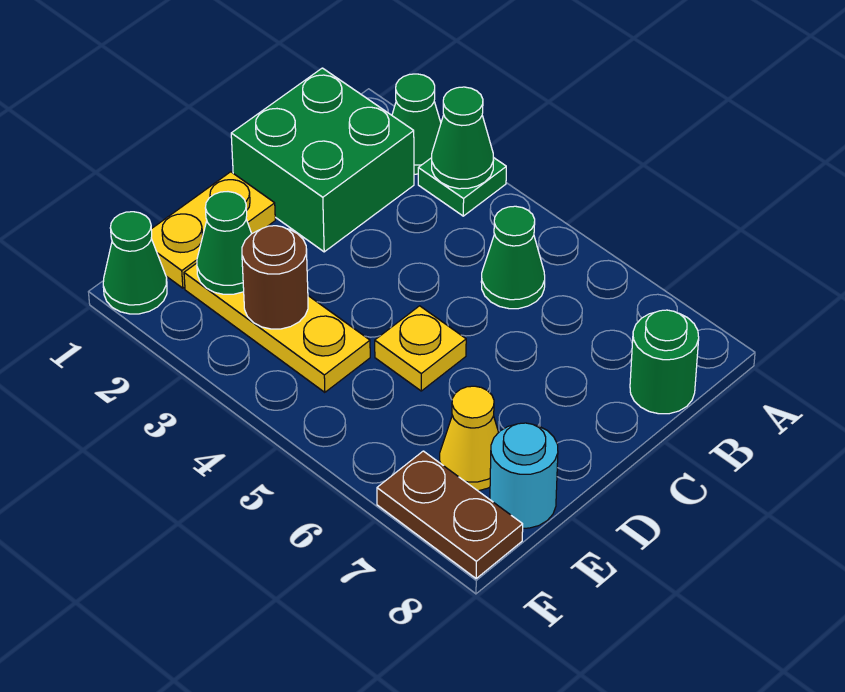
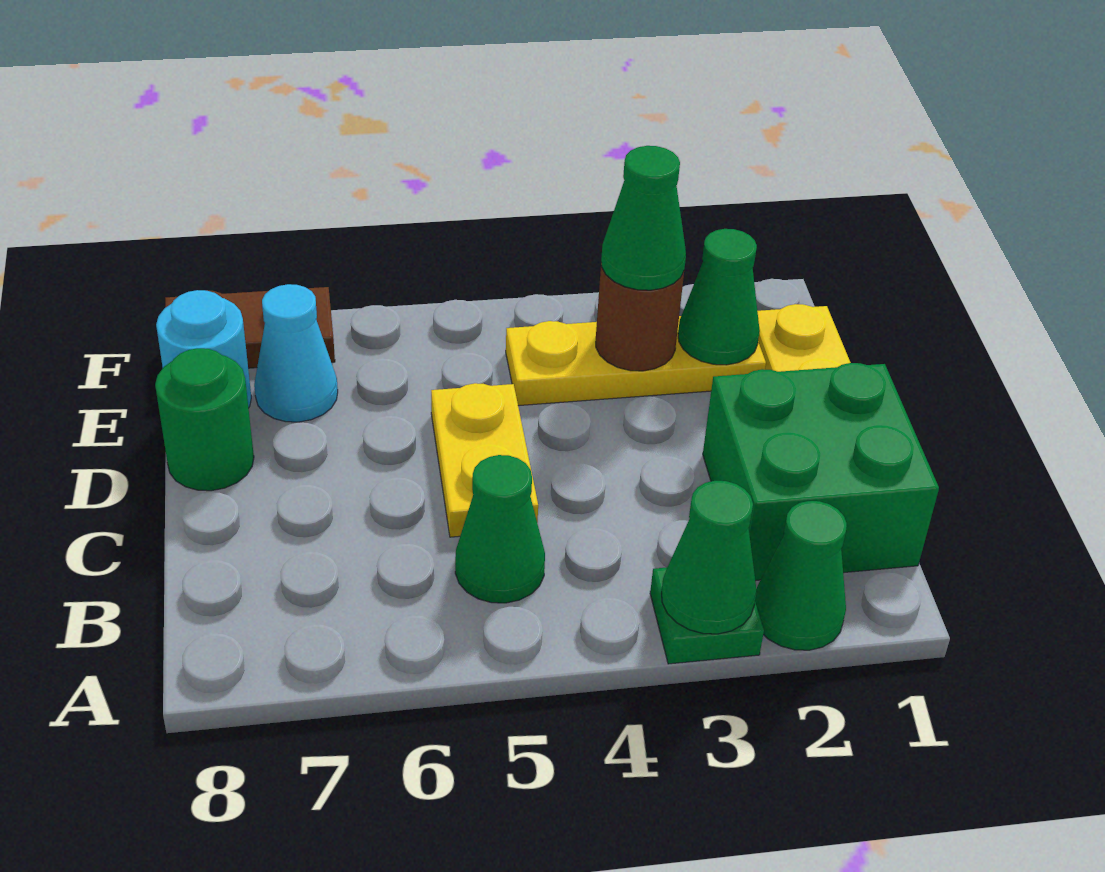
green round brick B8 level 1 -> green round brick D8 level 1
yellow plate D5 level 1 -> yellow plate C5:D5 level 1
yellow cone E7 level 1 -> cyan cone E7 level 1
green cone F1 level 1 -> green cone E3 level 3

